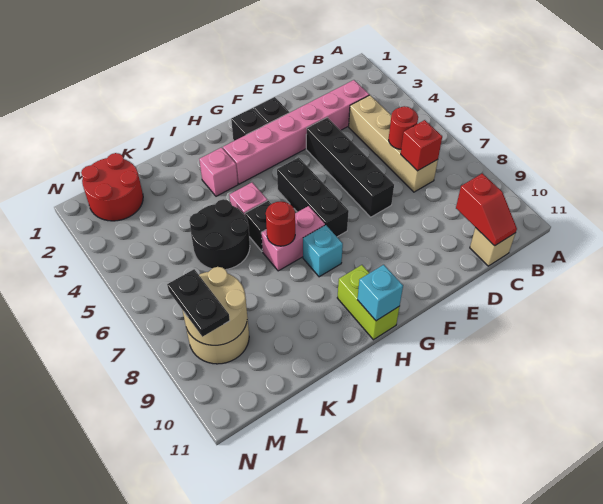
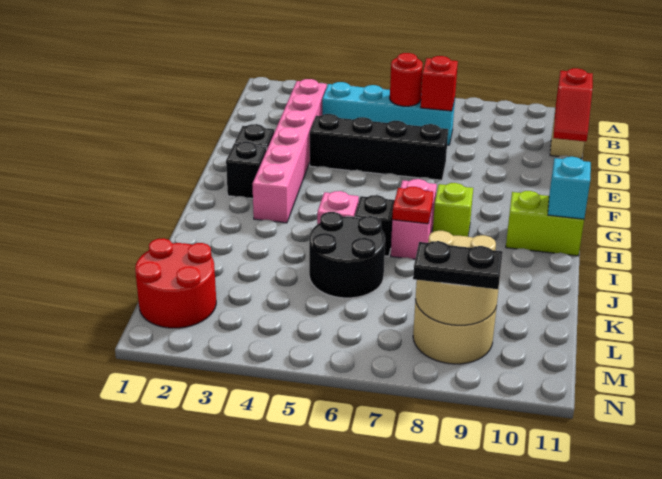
tan brick C4:C7 level 1 -> cyan brick C4:C7 level 1
red slope C10:C11 level 2 top 10 -> red slope C11:D11 level 2 top C
black brick G5:G7 level 1 -> none
cyan brick H8 level 1 -> lime brick H8 level 1
pink brick I3 level 1 -> none
red round brick I7 level 2 -> red plate I7 level 2

